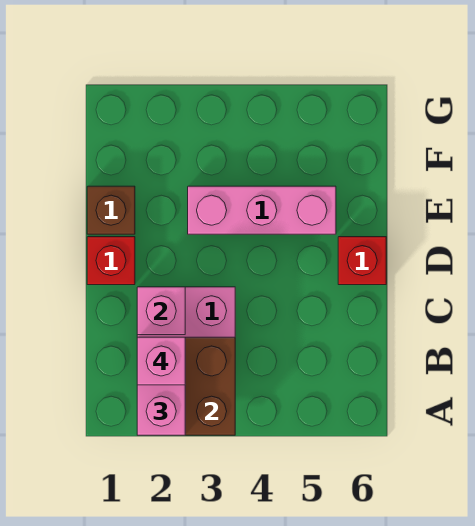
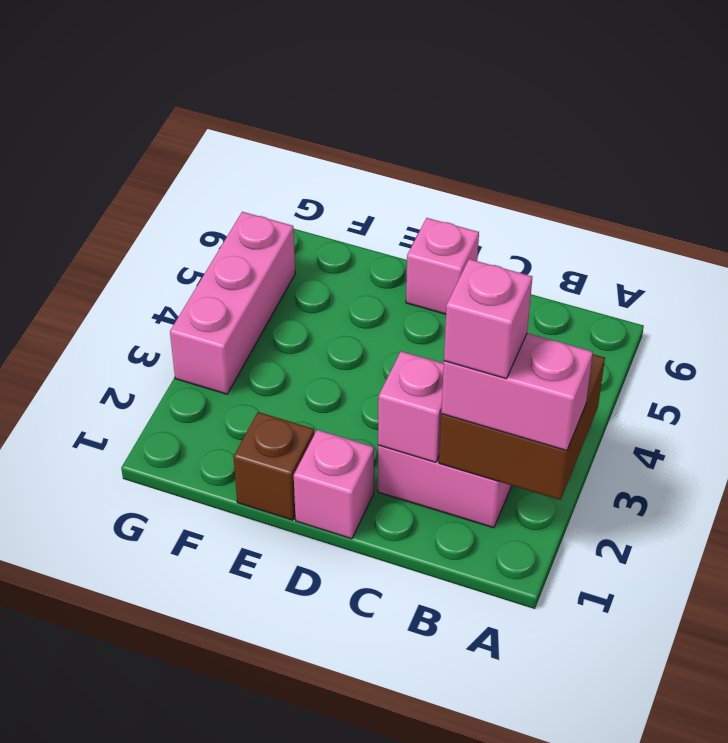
red brick D1 level 1 -> pink brick D1 level 1
red brick D6 level 1 -> pink brick D6 level 1
pink brick E3:E5 level 1 -> pink brick G3:G5 level 1

